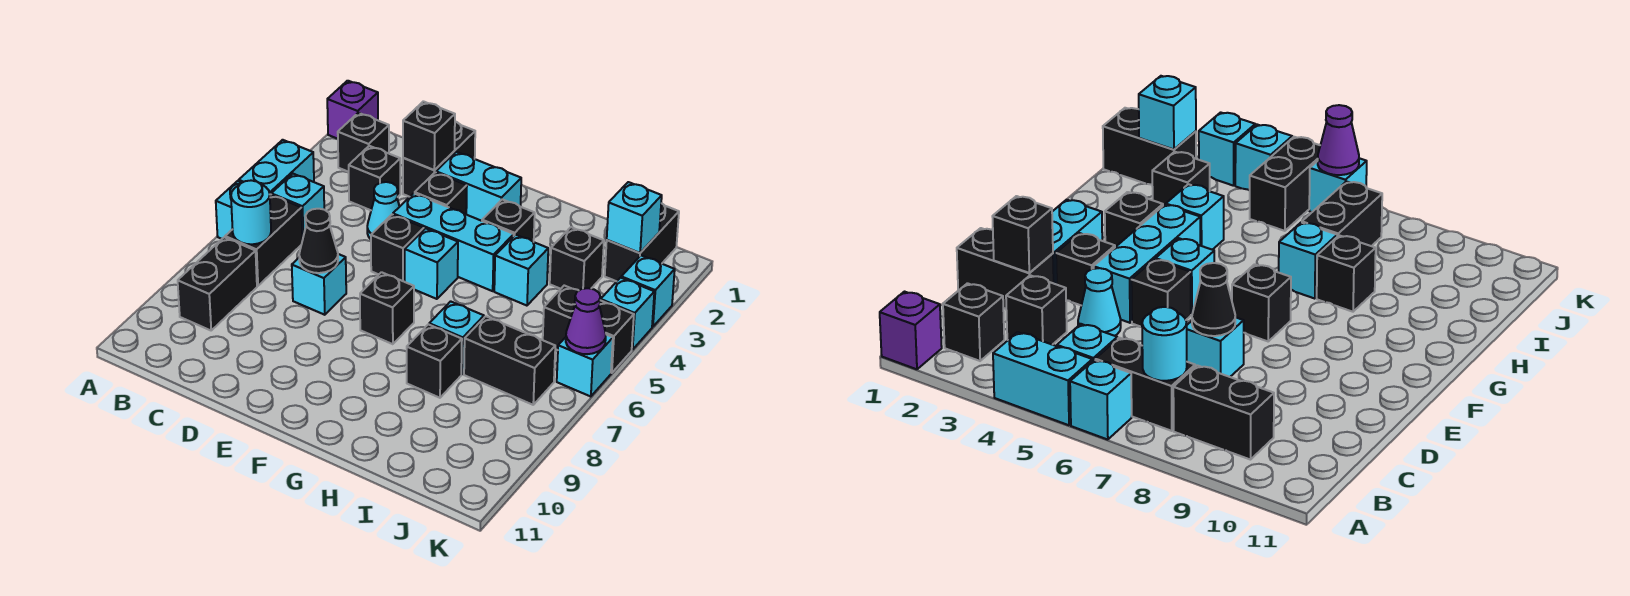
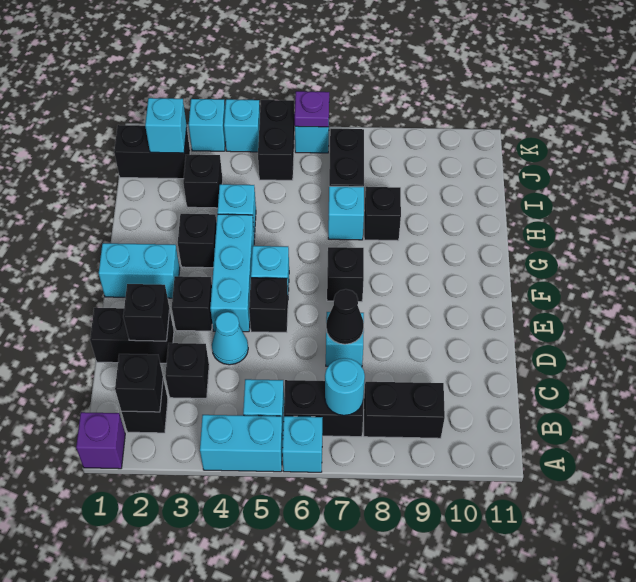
none -> black brick B2 level 2
cyan brick E2:F2 level 1 -> cyan brick F1:F2 level 1
purple cone K6 level 2 -> purple plate K6 level 2

